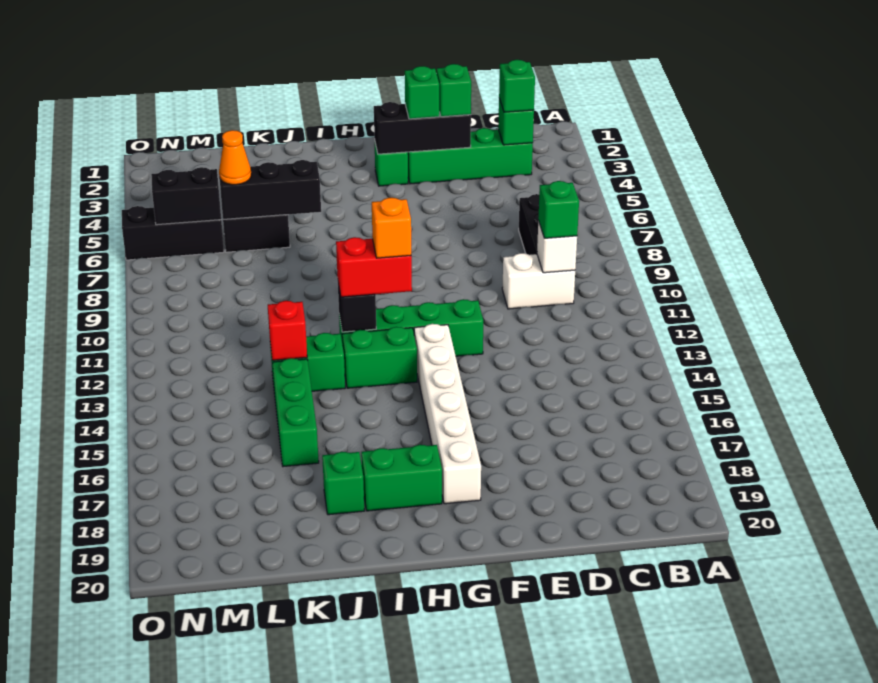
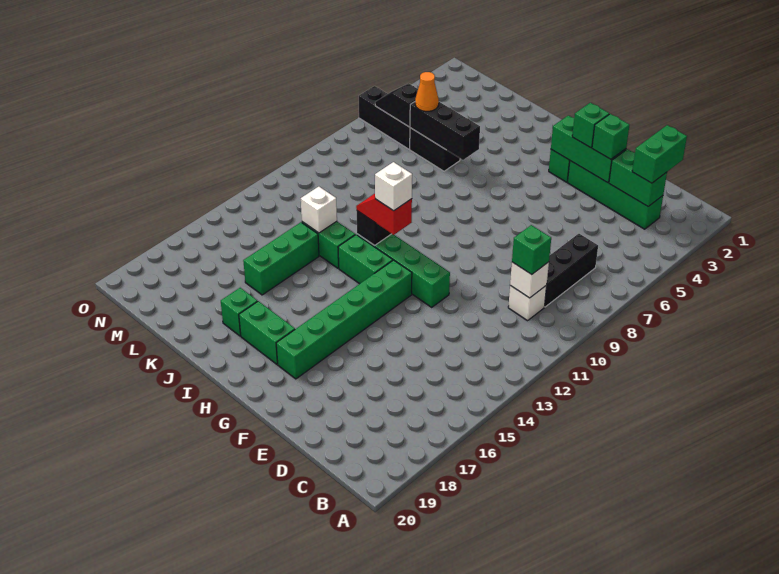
green brick C3 level 2 -> green brick C3:D3 level 2
green brick C3 level 3 -> green brick C2:C3 level 3
white brick C10:D10 level 1 -> white brick C10 level 1
black brick E3:G3 level 2 -> green brick E3:G3 level 2
white brick G13:G18 level 1 -> green brick G13:G18 level 1
red brick H12:I12 level 3 -> red slope H12:I12 level 3 top H
orange brick H12 level 4 -> white brick H12 level 4
red brick K13 level 2 -> white brick K13 level 2
black brick M6:N6 level 2 -> black slope M6:N6 level 2 top M

